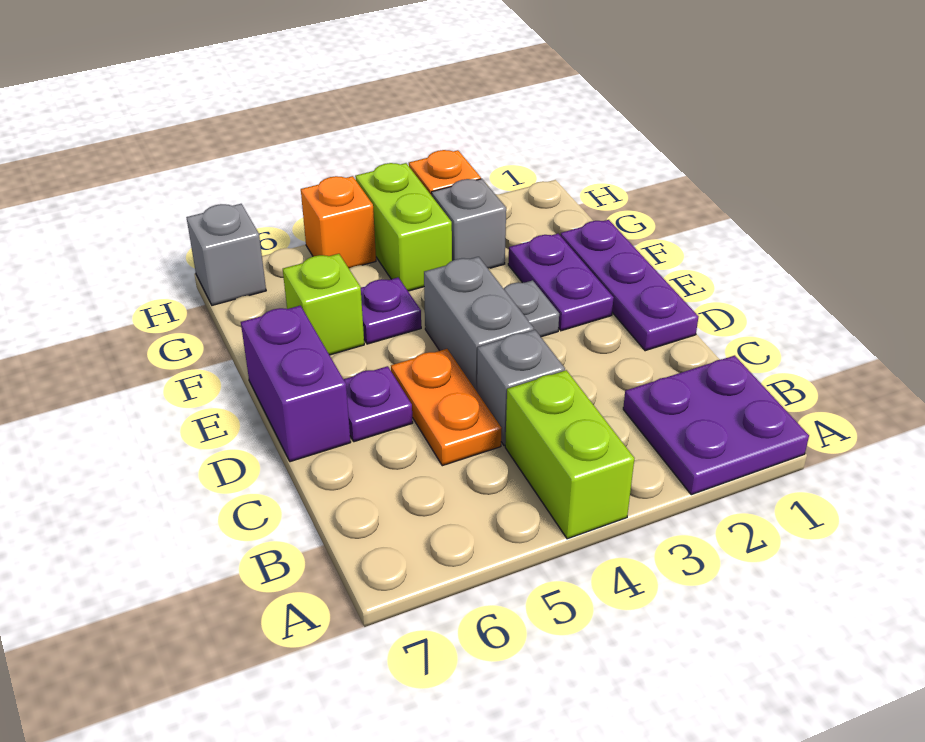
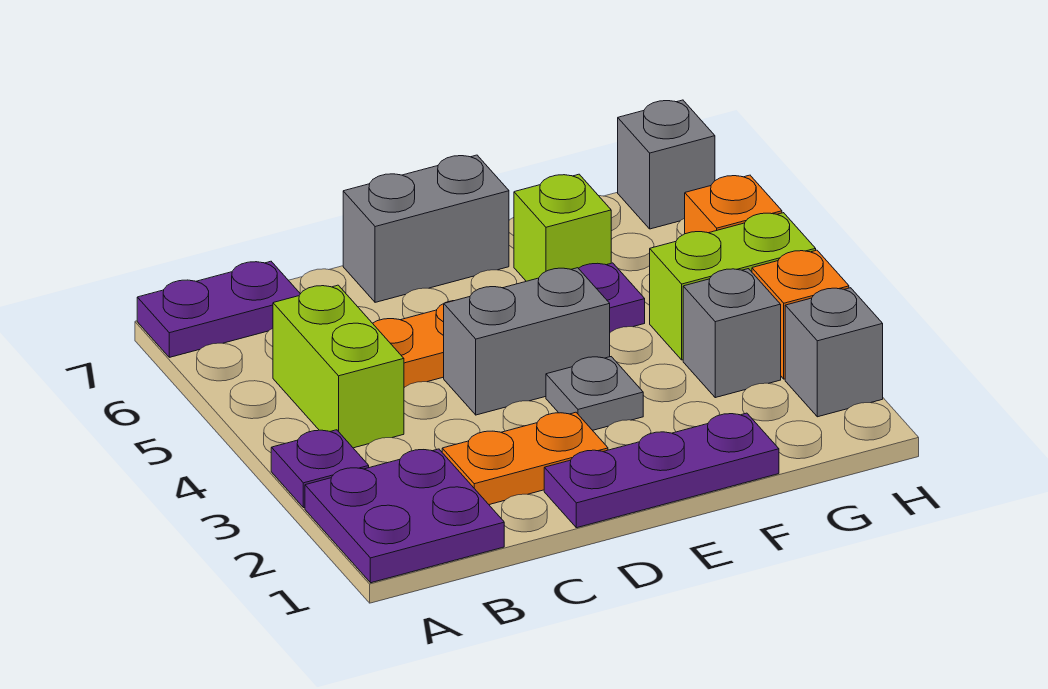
lime brick A4:B4 level 1 -> lime brick B4:B5 level 1
none -> orange plate C2:D2 level 1
grey brick C4 level 1 -> grey brick H2 level 1
purple plate D6 level 1 -> purple plate A3 level 1
purple brick D7:E7 level 1 -> grey brick D7:E7 level 1
purple plate E2:F2 level 1 -> purple plate A7:B7 level 1

